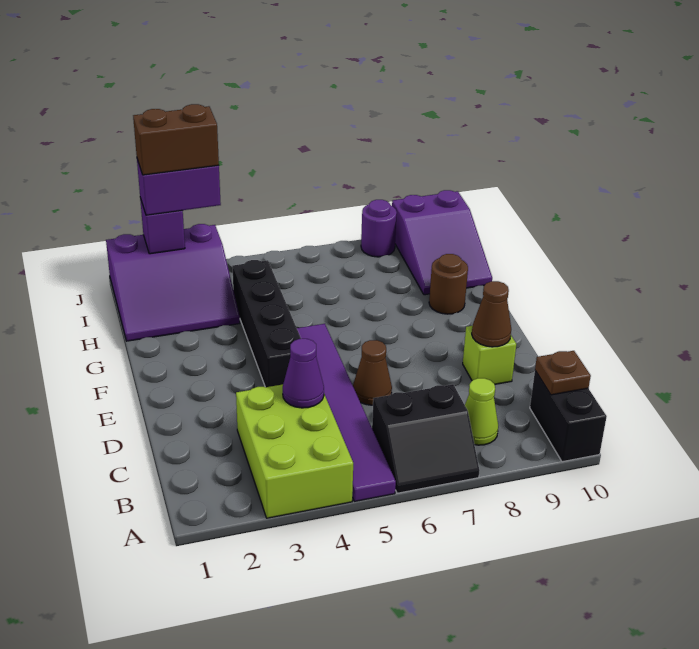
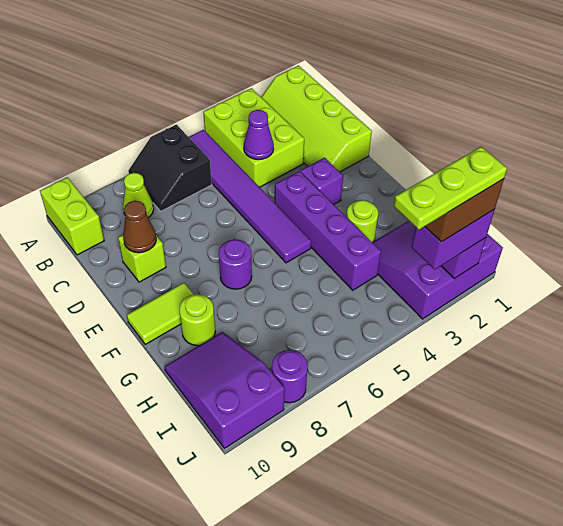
none -> lime slope A1:D2 level 1 top 1
black slope A6:B7 level 1 top B -> black slope A6:B7 level 1 top 6
black brick A10:B10 level 1 -> lime brick A10:B10 level 1
brown plate B10 level 2 -> none
brown cone D6 level 1 -> none
none -> purple brick E3 level 1
black brick E4:H4 level 1 -> purple brick E4:H4 level 1
none -> purple round brick F7 level 1
none -> lime tile F9:F10 level 1
none -> lime round brick G3 level 1
brown round brick G9 level 1 -> lime round brick G9 level 1
none -> lime plate J2:J4 level 5

